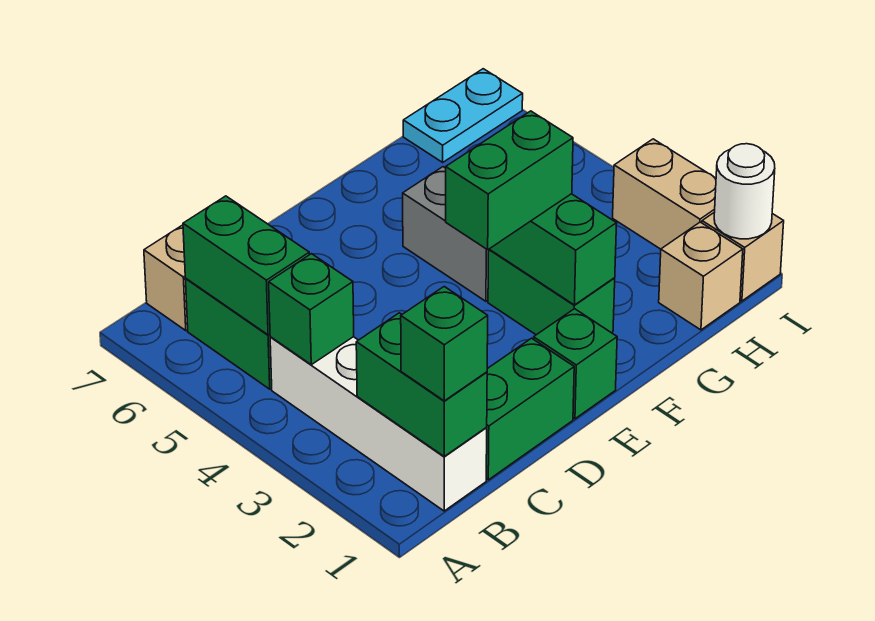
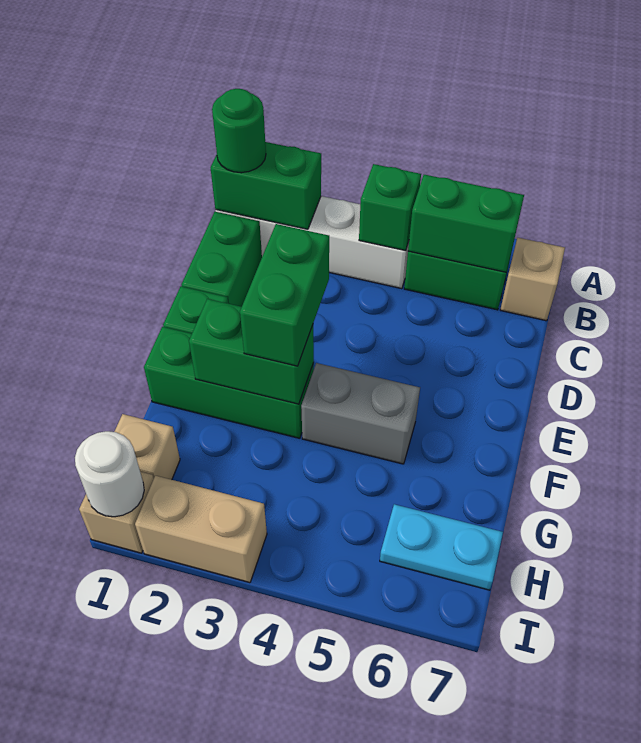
green brick B1 level 3 -> green round brick B1 level 3
green brick F2:F3 level 1 -> green brick F1:F3 level 1
cyan plate H7:I7 level 1 -> cyan plate H6:H7 level 1

